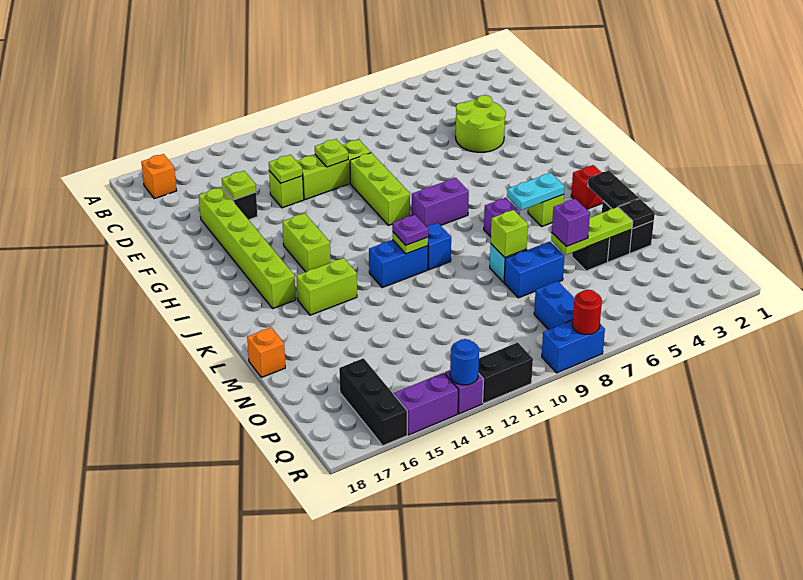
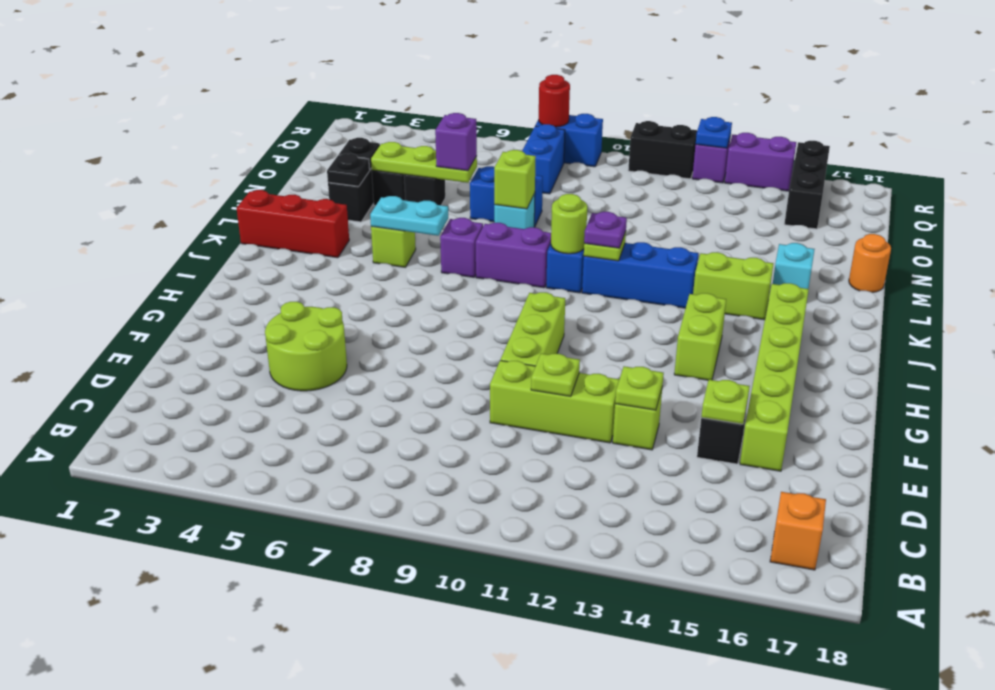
purple brick I8:I9 level 1 -> purple brick K8:K9 level 1
red brick K3 level 1 -> red brick K1:K3 level 1
none -> lime round brick K10 level 2
blue brick K11:K12 level 1 -> blue brick K11:K13 level 1
black plate L3:M3 level 2 -> black plate M3 level 2
none -> cyan brick L16 level 1
orange brick M18 level 1 -> orange round brick M18 level 1
blue round brick R13 level 2 -> blue plate R13 level 2

